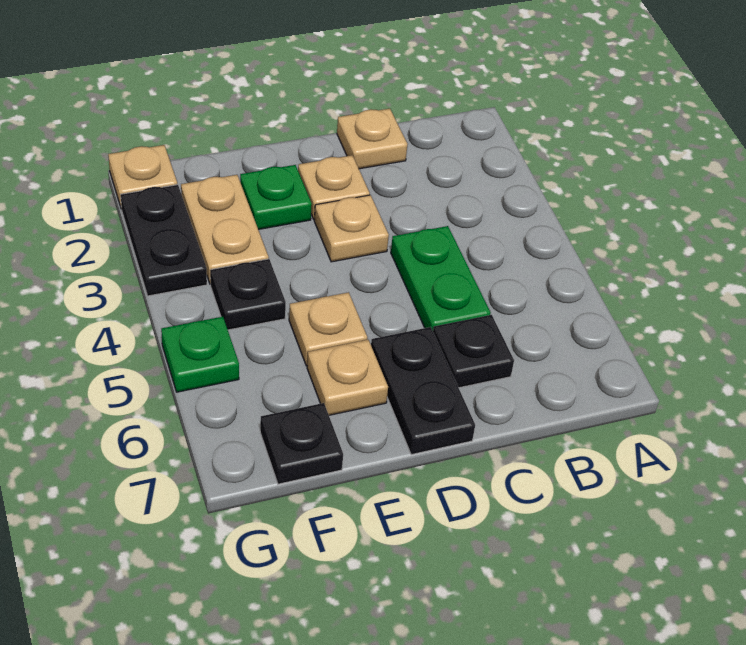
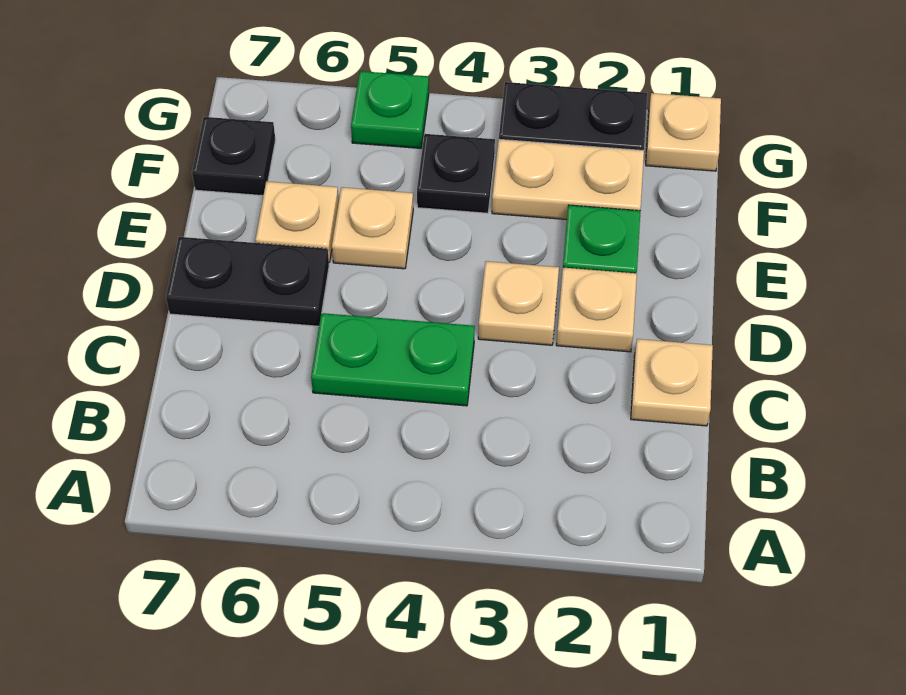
black plate C6 level 1 -> none

